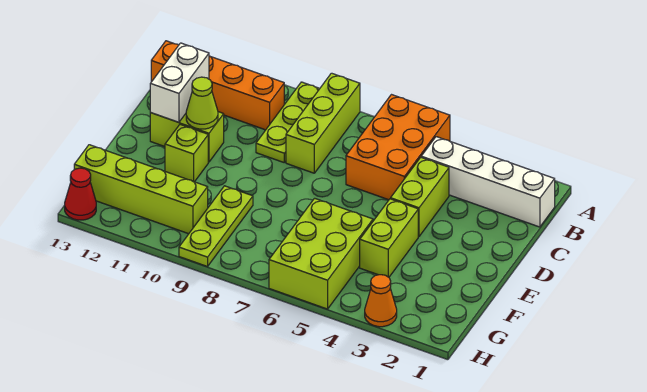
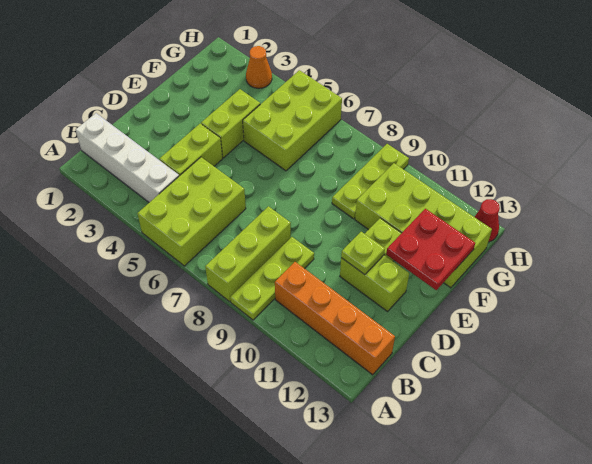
orange brick A5:C6 level 1 -> lime brick A5:C6 level 1
white brick C12:D12 level 2 -> none
lime cone D11 level 2 -> lime plate D11 level 2
none -> red plate E12:F13 level 2
lime brick G10:G13 level 1 -> lime brick F10:G13 level 1

